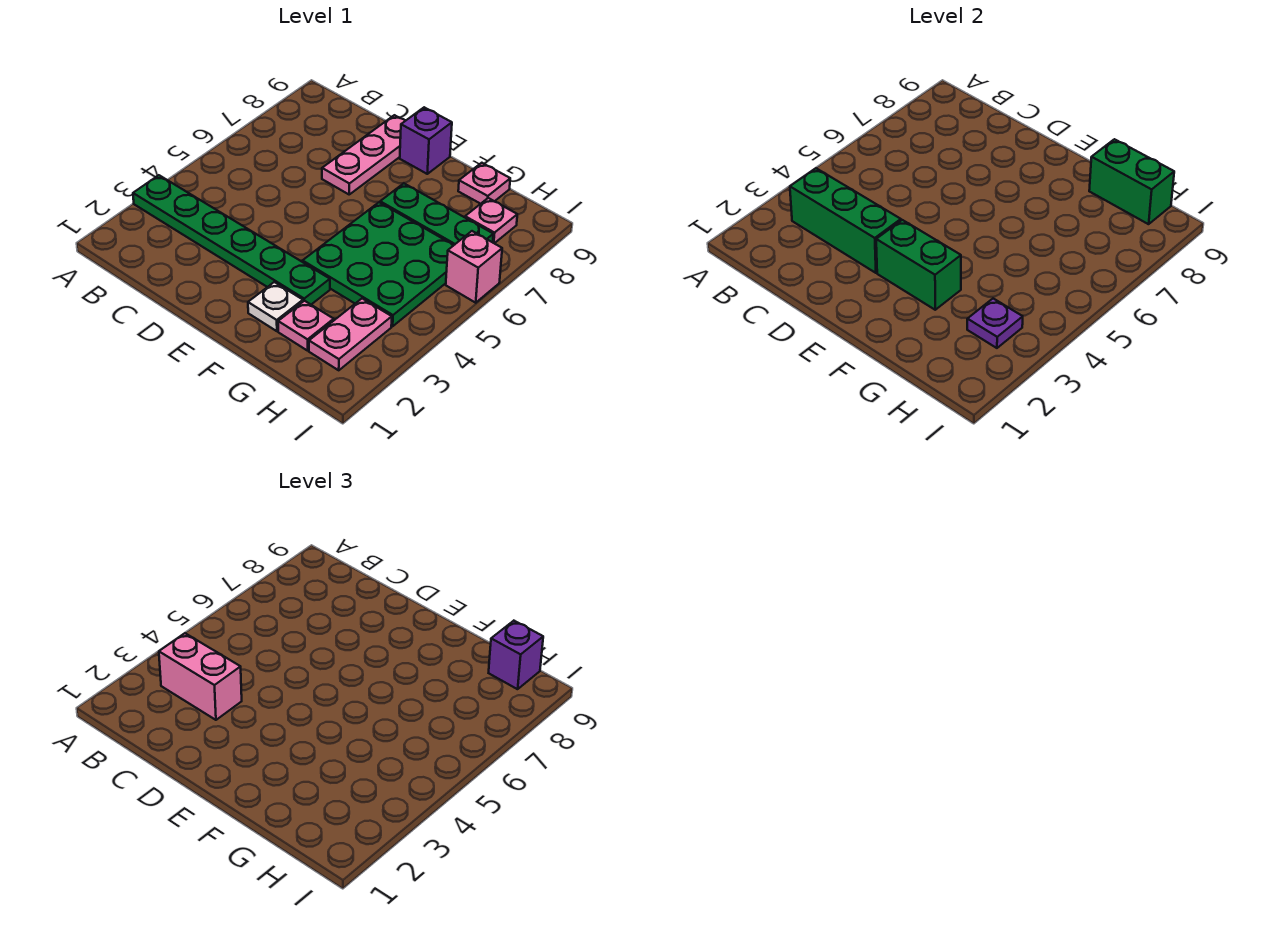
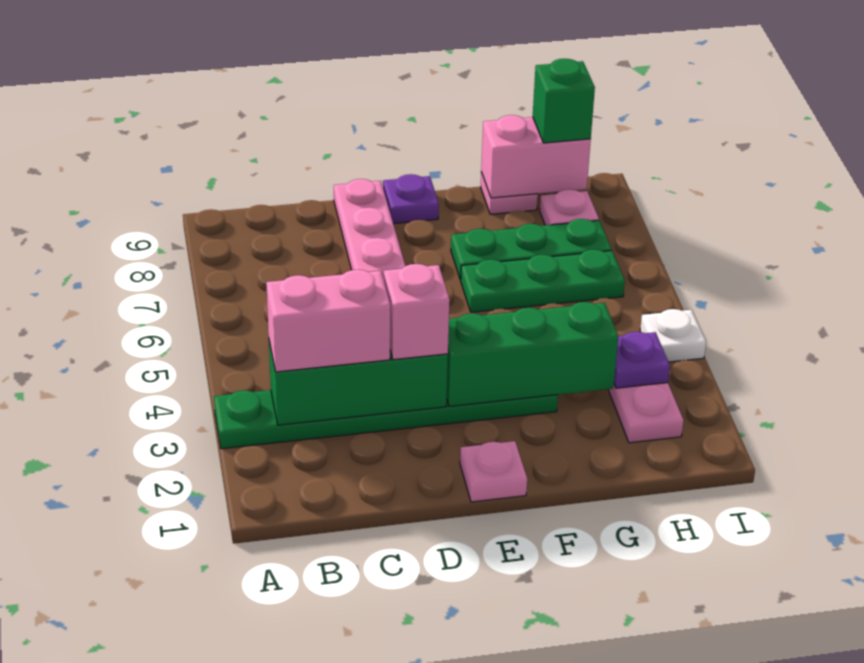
green brick E3:F3 level 2 -> green brick E3:G3 level 2
purple brick E9 level 1 -> purple plate E9 level 1
white plate F2 level 1 -> white plate I4 level 1
green plate F4:H6 level 1 -> green plate F6:H6 level 1
pink plate G2 level 1 -> pink plate E1 level 1
green brick G9:H9 level 2 -> pink brick G9:H9 level 2
purple brick H9 level 3 -> green brick H9 level 3
pink brick I6 level 1 -> pink brick D3 level 3

